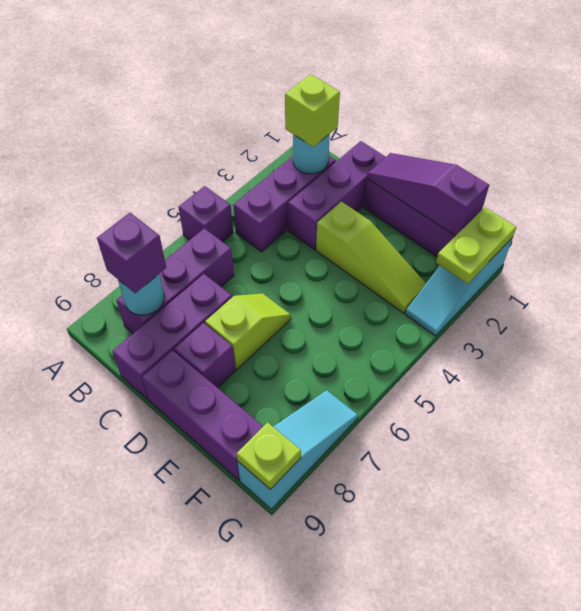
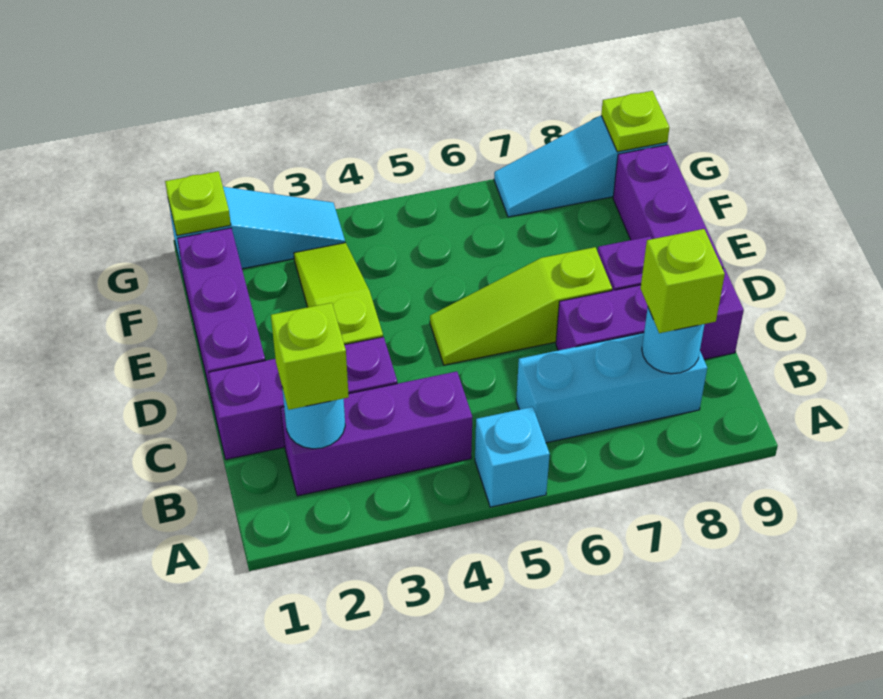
purple brick A5 level 1 -> cyan brick A5 level 1
purple brick B6:B8 level 1 -> cyan brick B6:B8 level 1
purple brick B8 level 3 -> lime brick B8 level 3
purple slope D1:F1 level 2 top F -> none
lime slope D6:D7 level 1 top 7 -> lime slope D5:D7 level 1 top 7
lime plate G1:G2 level 2 -> lime plate G1 level 2

